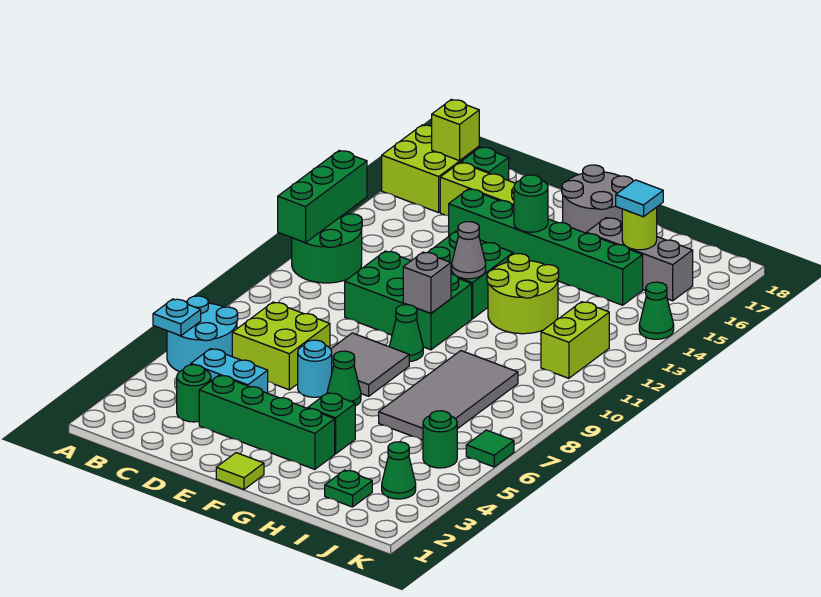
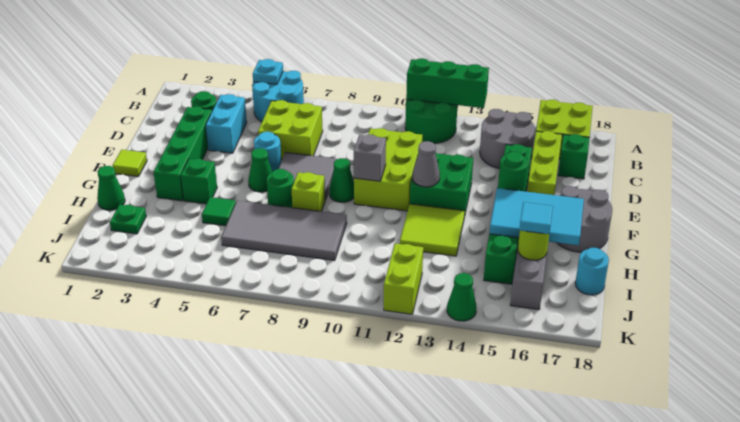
none -> grey round brick B14:C15 level 1
lime brick B17 level 2 -> lime brick G8 level 1
green brick D10:F11 level 1 -> lime brick D10:F11 level 1
lime round brick G12:H13 level 1 -> lime tile G12:H13 level 1
none -> cyan tile G15:H17 level 2
none -> cyan round brick I18 level 1
green cone J3 level 1 -> green cone H1 level 1
green round brick J5 level 1 -> green round brick G7 level 1
lime brick J11:J12 level 1 -> lime brick J12:K12 level 1
green tile K6 level 1 -> green tile H5 level 1

